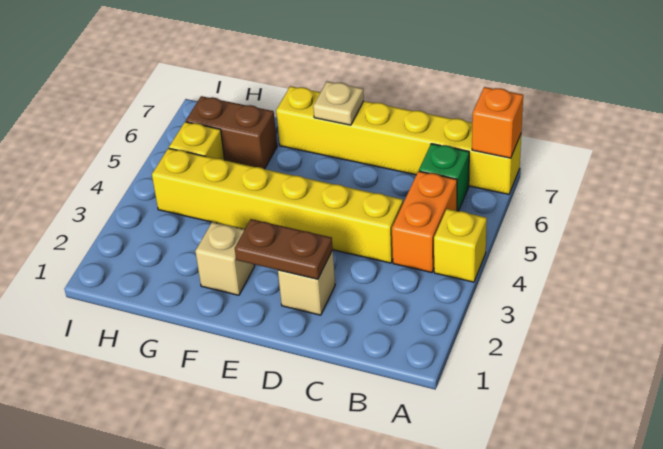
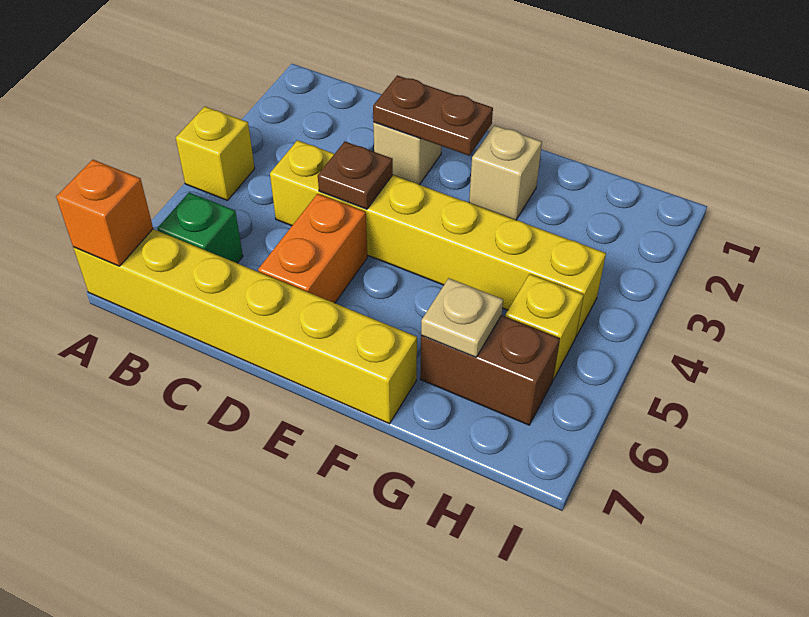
orange brick B4:B5 level 1 -> orange brick D5:D6 level 1
none -> brown plate D4 level 2
tan plate E7 level 2 -> tan plate G6 level 2

